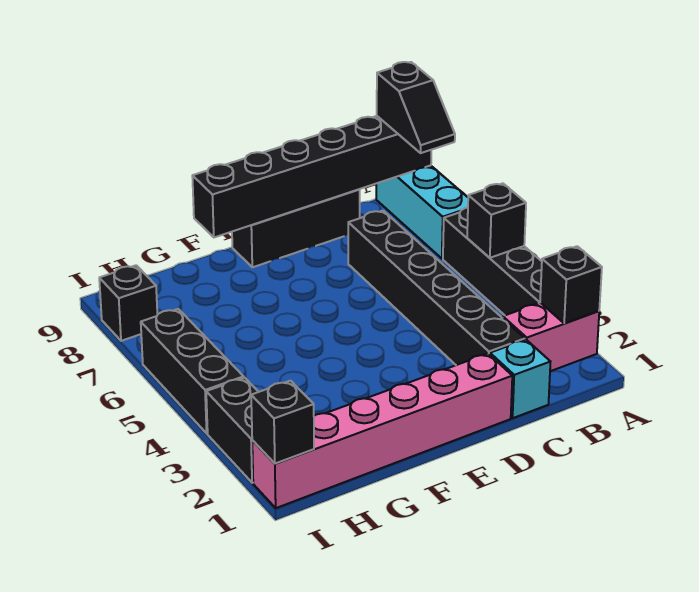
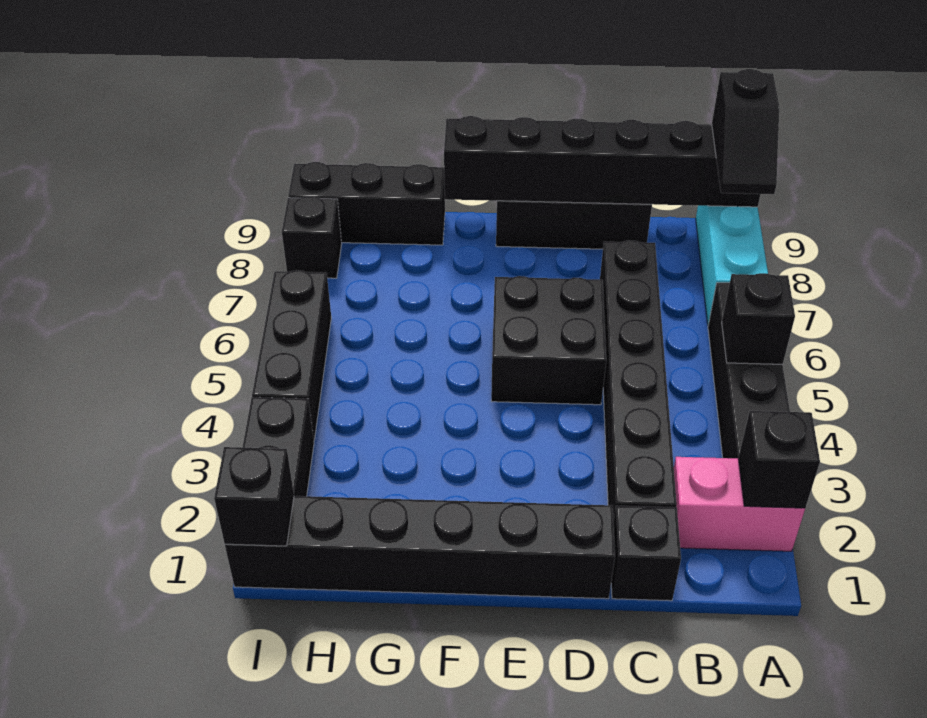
cyan brick C1 level 1 -> black brick C1 level 1
pink brick D1:I1 level 1 -> black brick D1:I1 level 1
none -> black brick D5:E6 level 1
none -> black brick G9:I9 level 1

